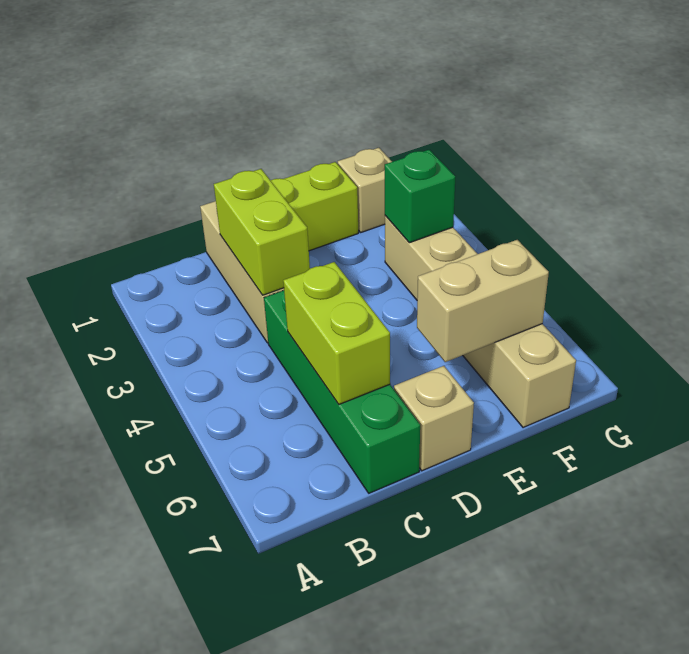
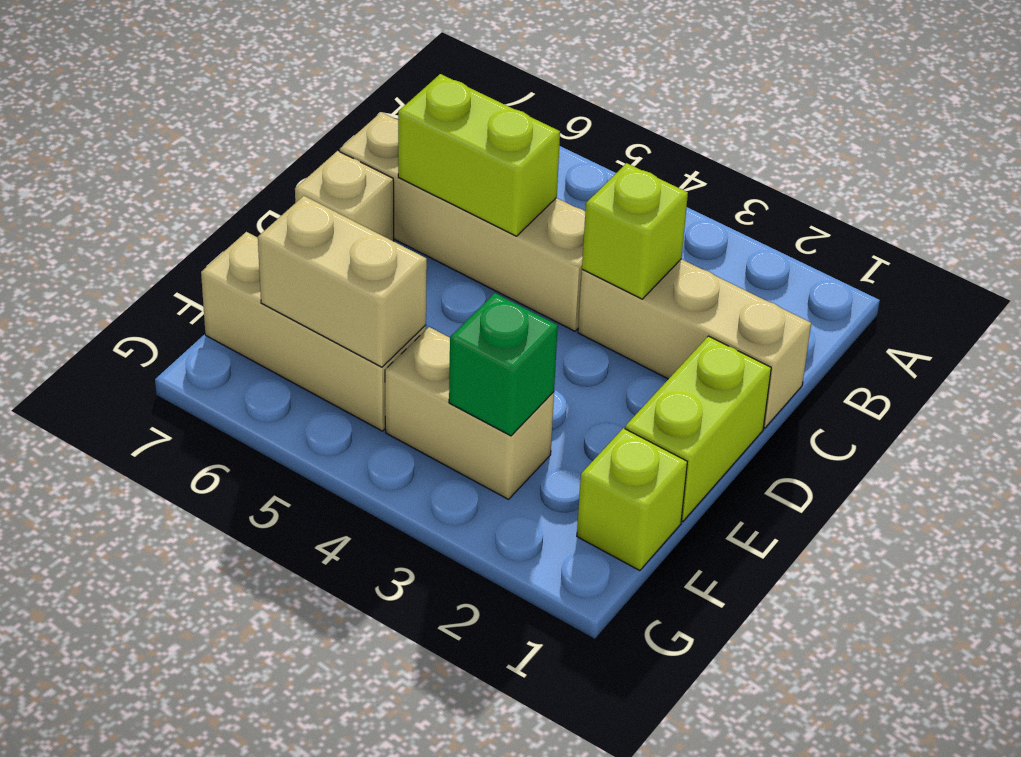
lime brick C2:C3 level 2 -> lime brick C3 level 2
green brick C4:C7 level 1 -> tan brick C4:C7 level 1
tan brick E6:F6 level 2 -> tan brick F5:F6 level 2
tan brick F1 level 1 -> lime brick F1 level 1

